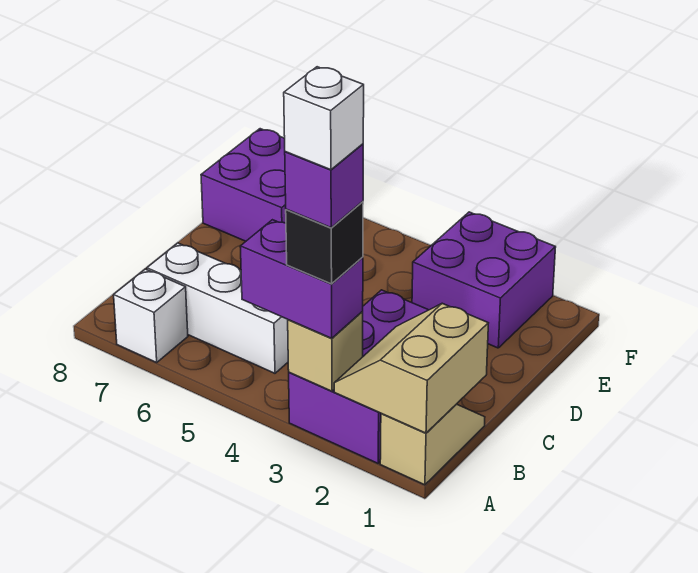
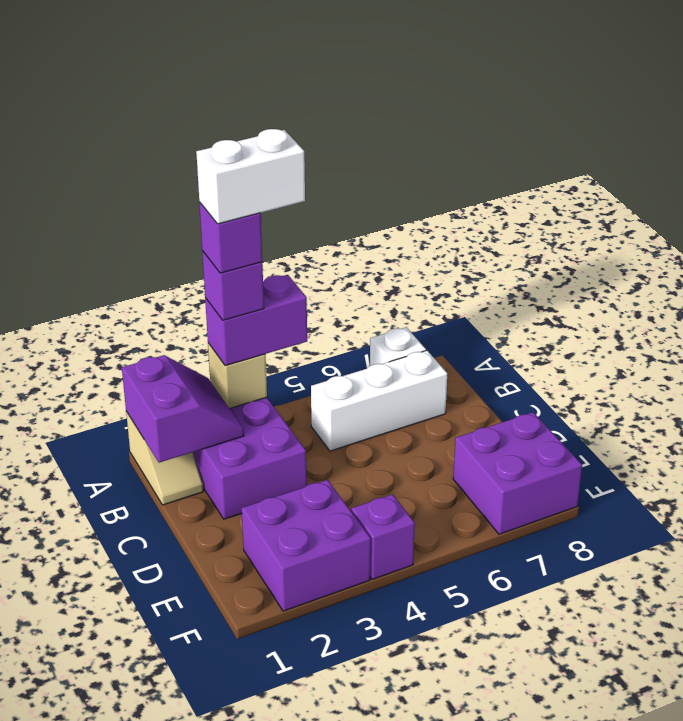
tan slope A1:B2 level 2 top 1 -> purple slope A1:B2 level 2 top 1
black brick A3 level 4 -> purple brick A3 level 4
white brick A3 level 6 -> white brick A3:A4 level 6
none -> purple brick F4 level 1

